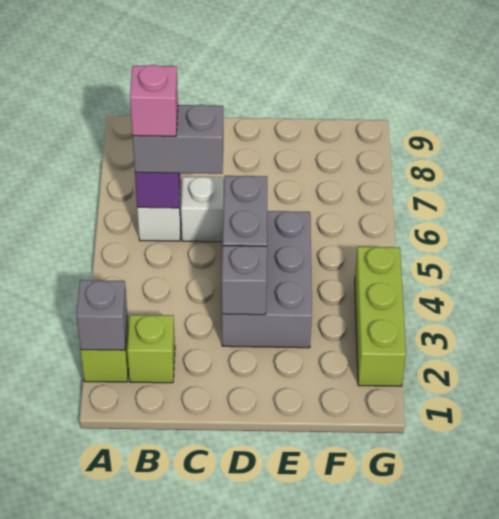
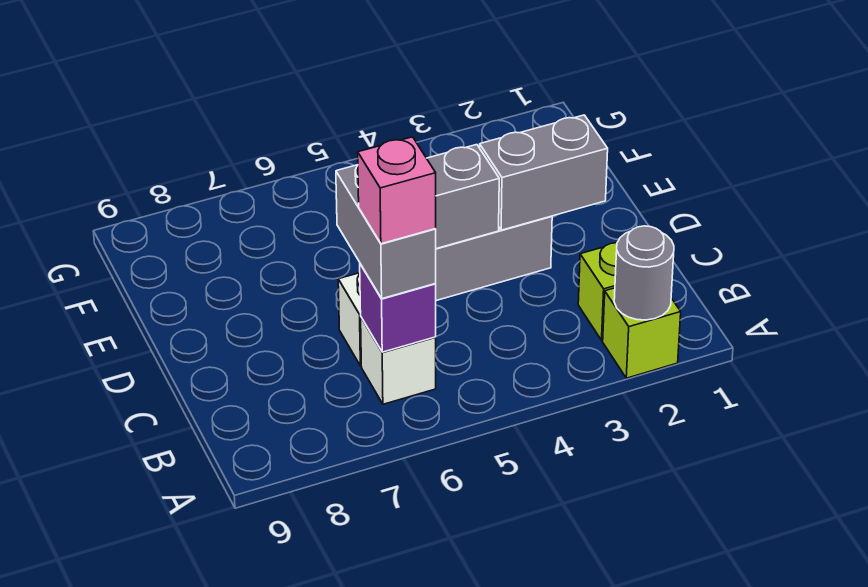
grey brick A2 level 2 -> grey round brick A2 level 2
grey brick D3 level 2 -> grey brick D2:D3 level 2
lime brick G2:G4 level 1 -> none

